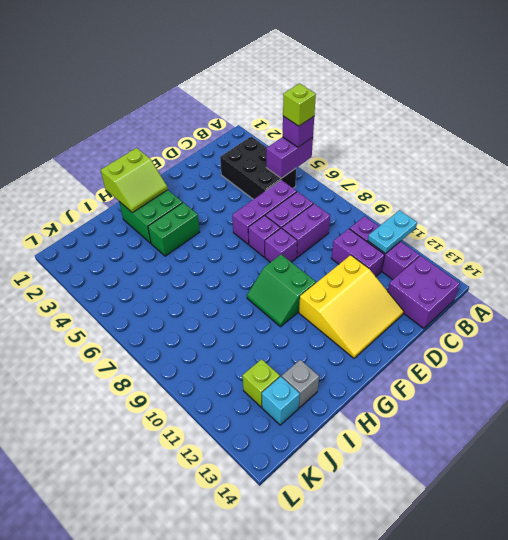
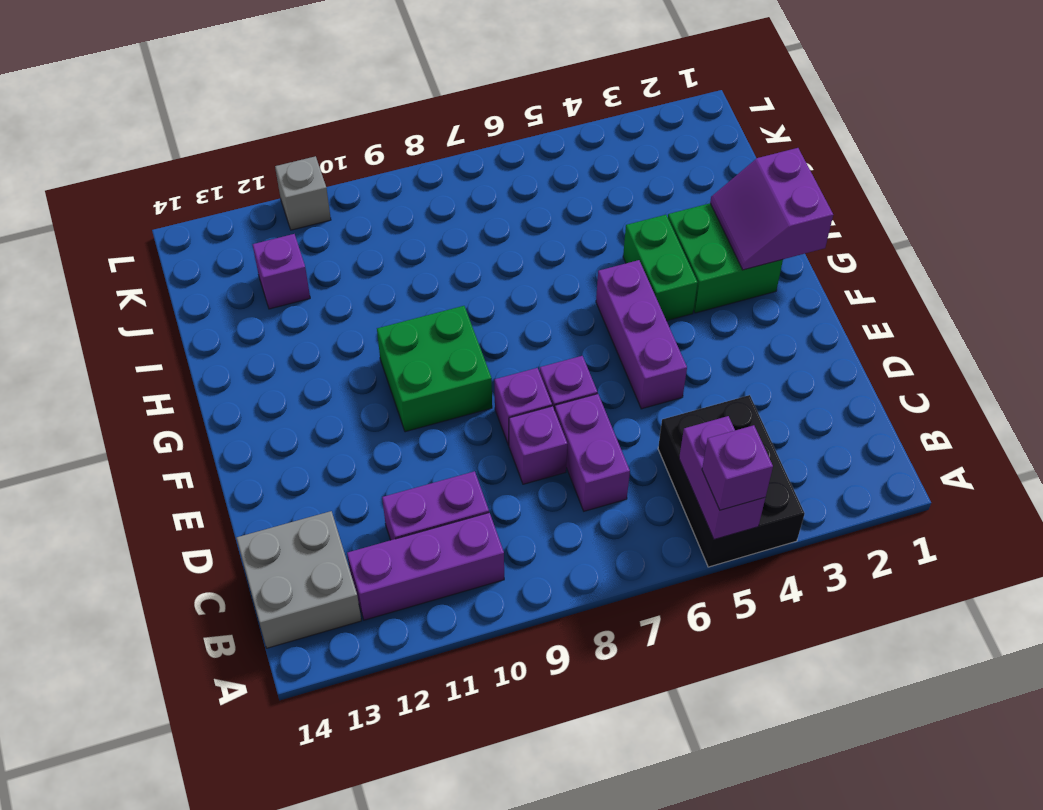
lime brick A5 level 4 -> none
cyan plate A11:B11 level 2 -> none
black brick B3:C5 level 1 -> black brick A4:C5 level 1
purple brick B13:C14 level 1 -> grey brick B13:C14 level 1
purple brick C6:E6 level 1 -> purple brick E5:G5 level 1
purple brick C8:D8 level 1 -> purple brick D8 level 1
yellow slope D11:F13 level 1 top 11 -> none
green slope F9:G10 level 1 top F -> green brick F9:G10 level 1
lime slope G1:H2 level 2 top 1 -> purple slope G1:H2 level 2 top 1
grey brick I13 level 1 -> grey brick L11 level 1
lime brick J12 level 1 -> purple brick J12 level 1
cyan brick J13 level 1 -> none

